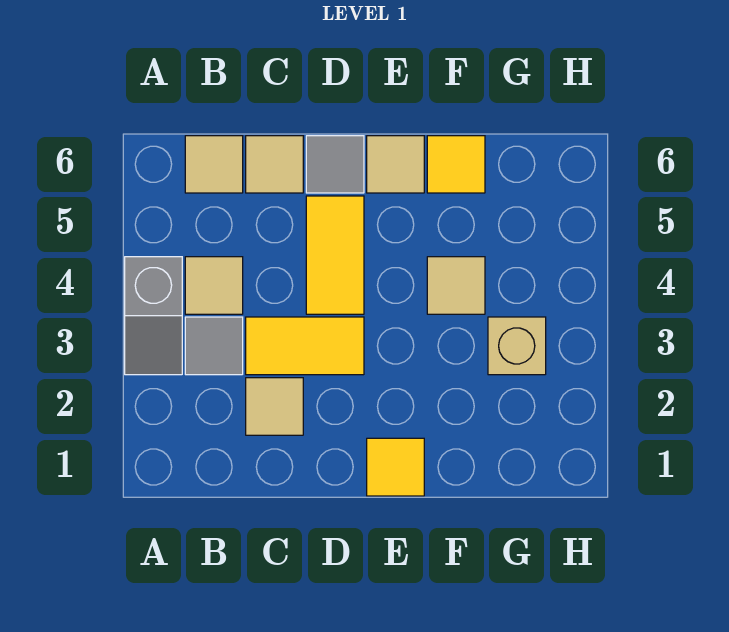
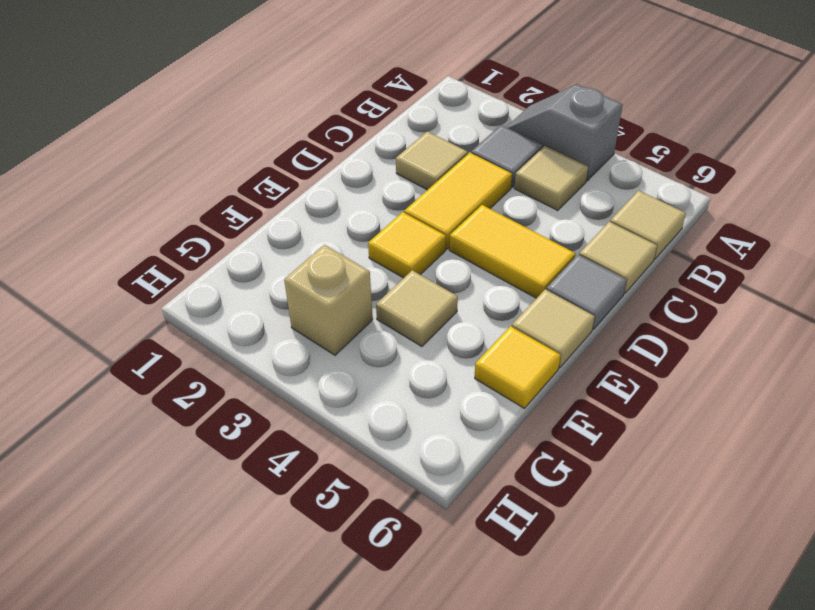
yellow tile E1 level 1 -> yellow tile E3 level 1

